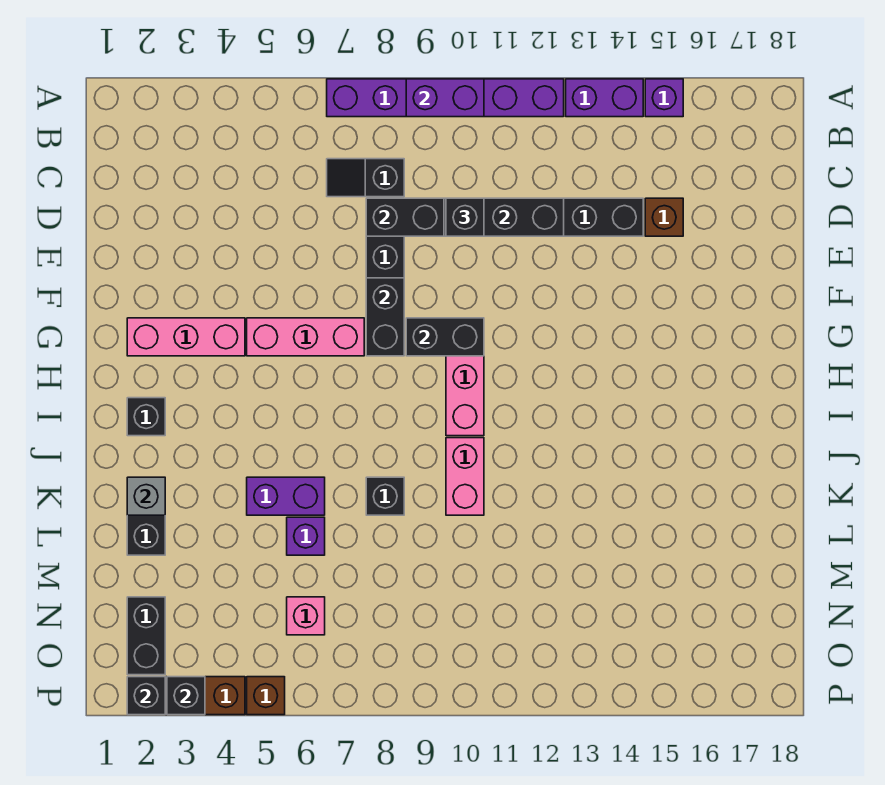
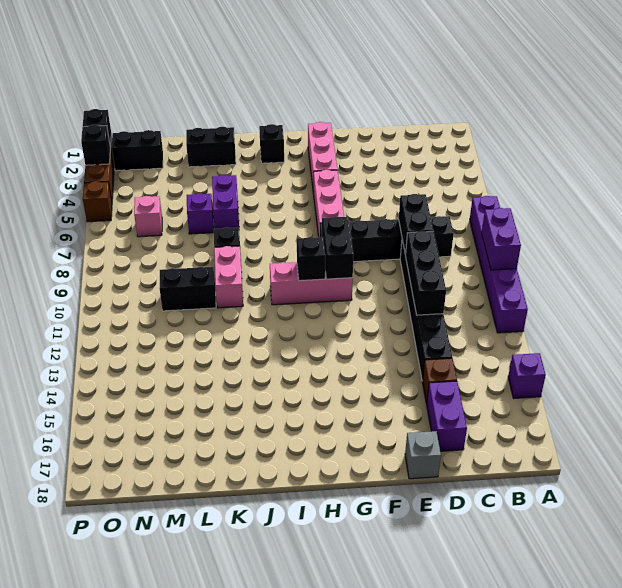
purple brick A13:A14 level 1 -> purple brick D16:D17 level 1
black brick D10 level 3 -> black brick H10 level 2
black brick F8:G8 level 2 -> black brick L10:M10 level 1
pink brick J10:K10 level 1 -> pink brick K9:K10 level 1
grey brick K2 level 2 -> grey brick E18 level 1

